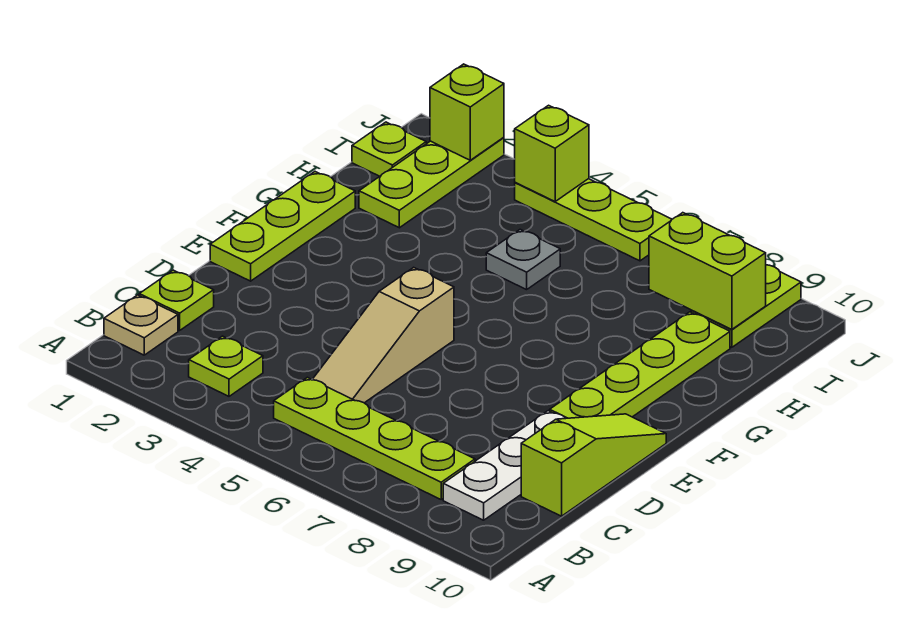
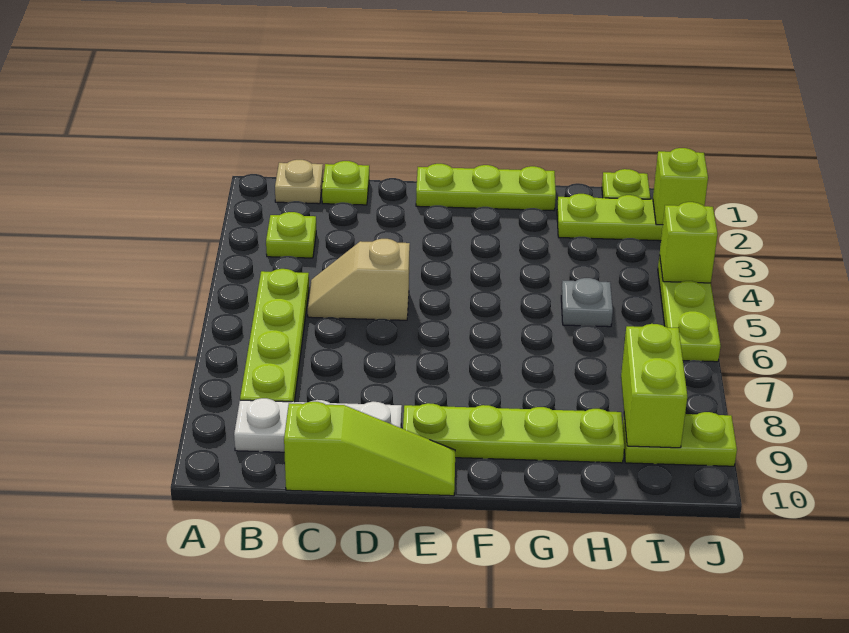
tan slope C5:E5 level 1 top E -> tan slope C5:D5 level 1 top D

